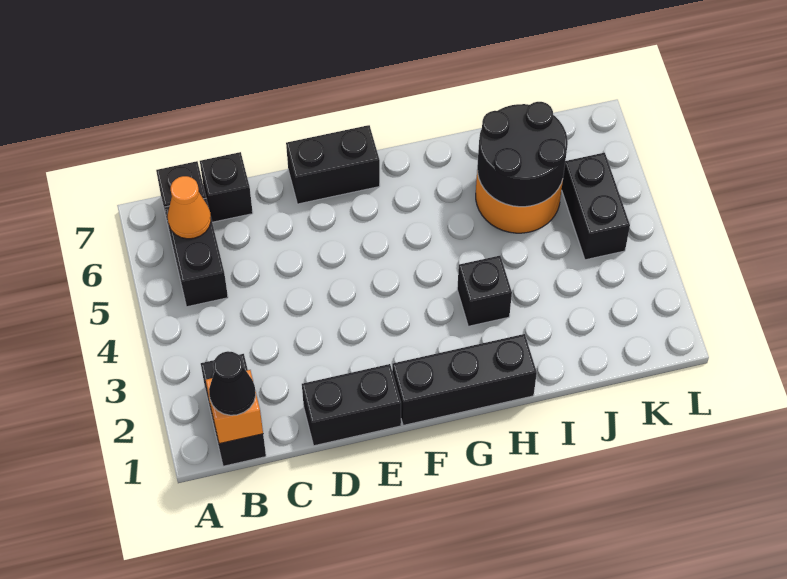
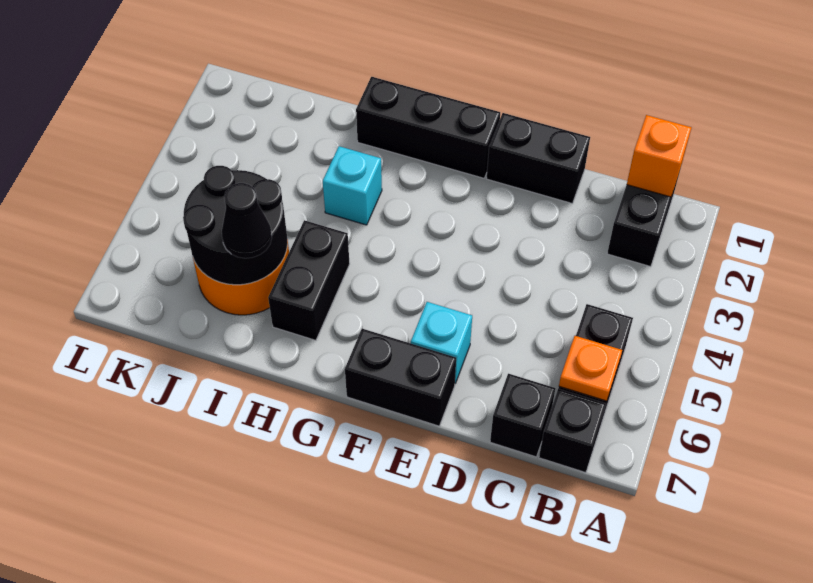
black cone B1 level 3 -> black cone I6 level 3
orange cone B6 level 2 -> orange plate B6 level 2
none -> cyan brick E6 level 1
black brick H3 level 1 -> cyan brick H3 level 1
black brick K4:K5 level 1 -> black brick H5:H6 level 1

